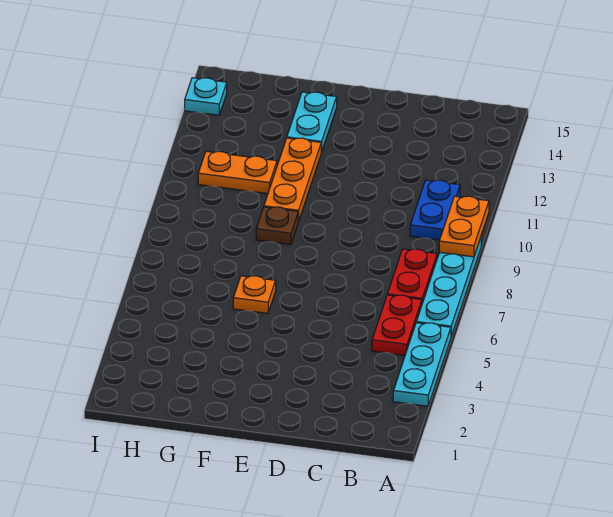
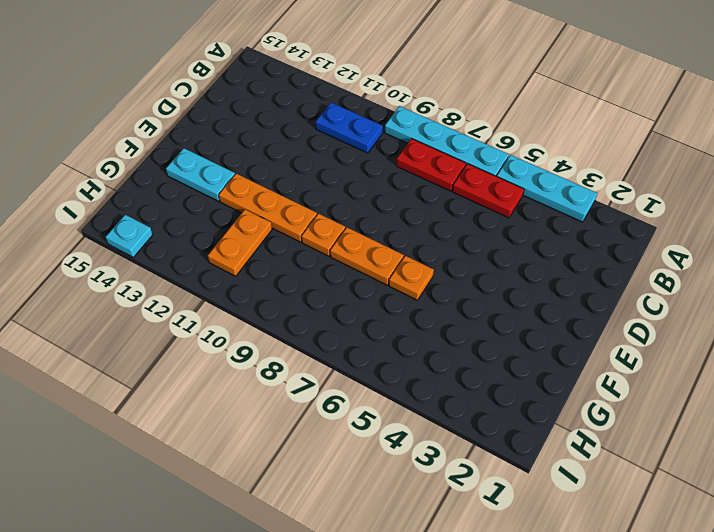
orange plate A9:A10 level 2 -> orange plate F7:F8 level 1
brown plate F9 level 1 -> orange plate F9 level 1

